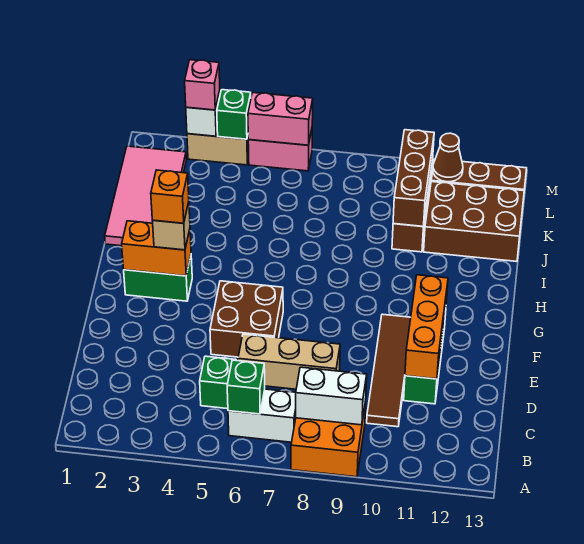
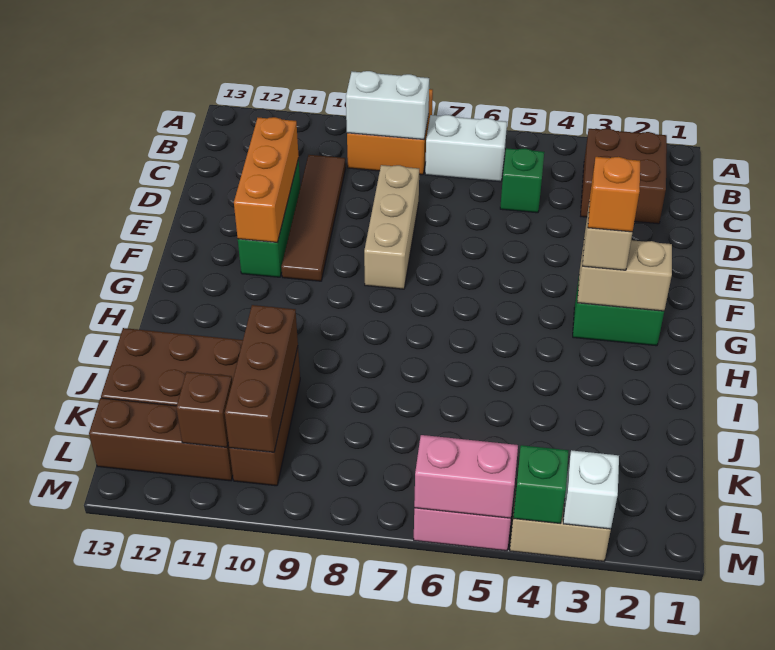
green brick B6 level 2 -> none
tan brick D6:D8 level 1 -> tan brick D8:F8 level 1
brown brick E5:F6 level 1 -> brown brick B2:C3 level 1
orange brick G2:G3 level 2 -> tan brick G2:G3 level 2
pink tile I1:L2 level 1 -> none
brown cone L11 level 2 -> brown brick L11 level 2
pink brick M3 level 3 -> none

